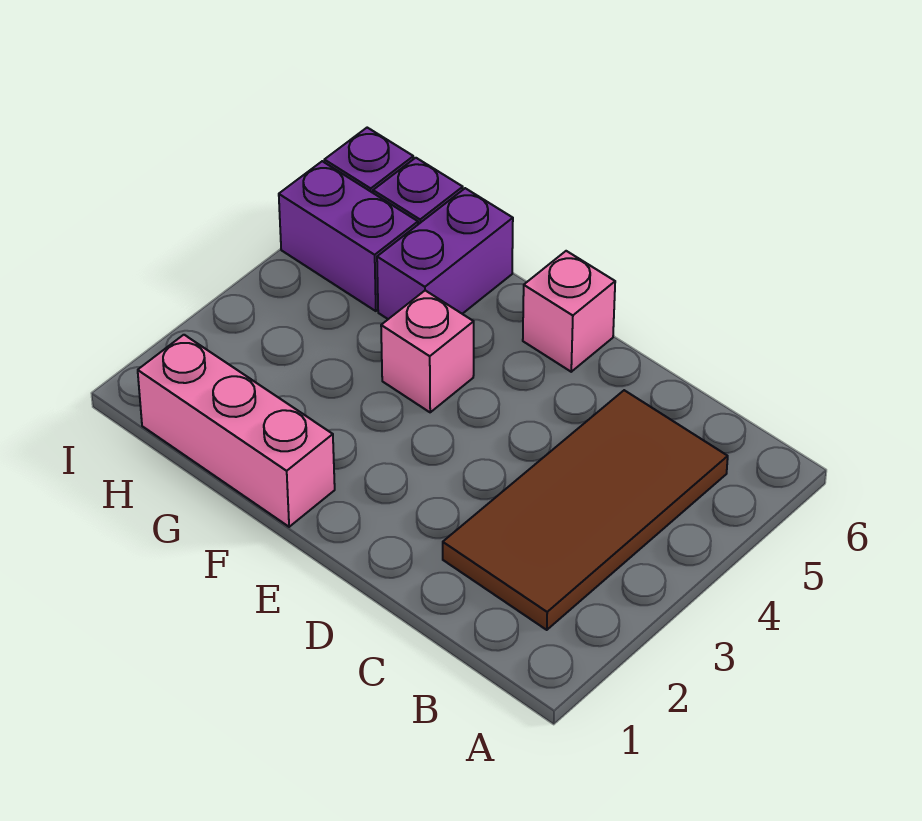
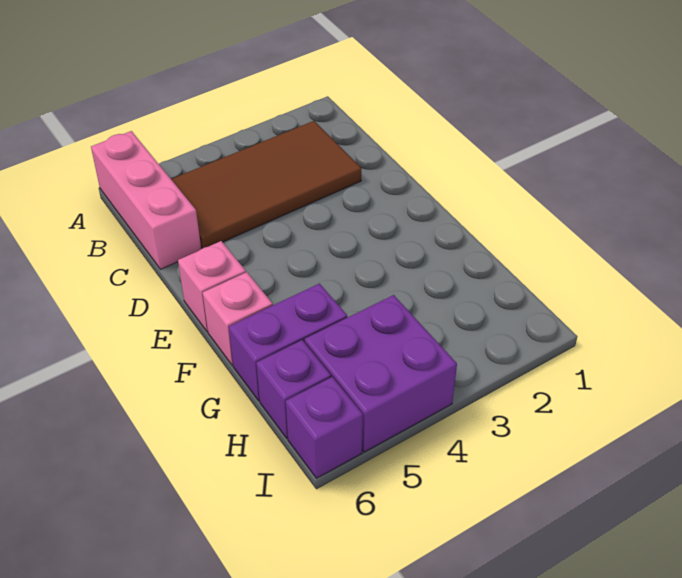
pink brick F1:H1 level 1 -> pink brick A6:C6 level 1
pink brick F4 level 1 -> pink brick F6 level 1
purple brick H5:I5 level 1 -> purple brick H4:I5 level 1

